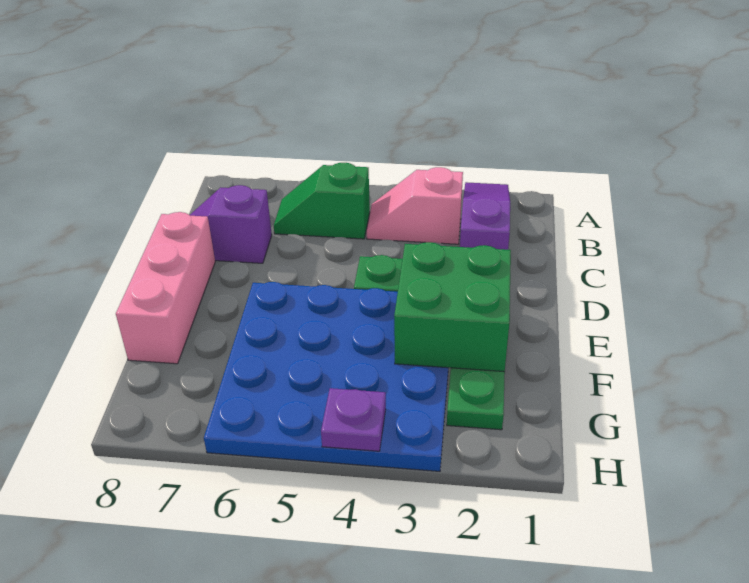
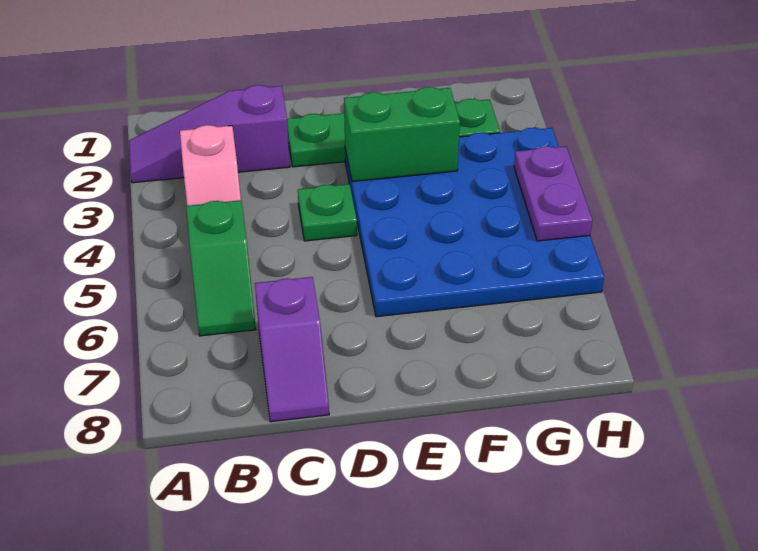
pink brick D8:F8 level 1 -> none
green brick E2:F3 level 2 -> green brick E3:F3 level 2
purple plate H4 level 2 -> purple plate H4:H5 level 2

